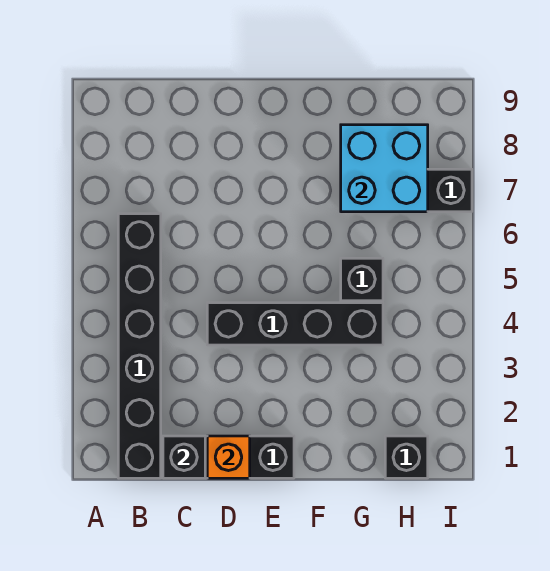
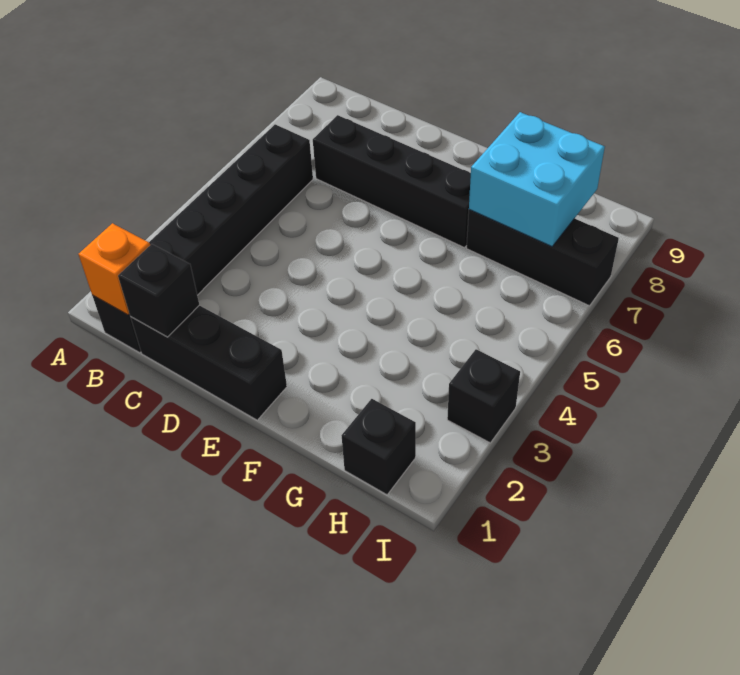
orange brick D1 level 2 -> orange brick B1 level 2
black brick D4:G4 level 1 -> black brick C7:F7 level 1
black brick G5 level 1 -> black brick I3 level 1

